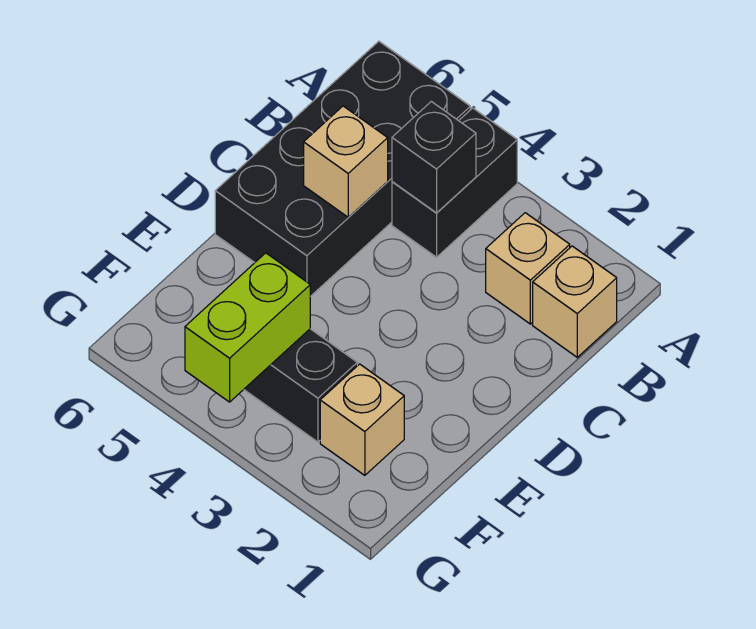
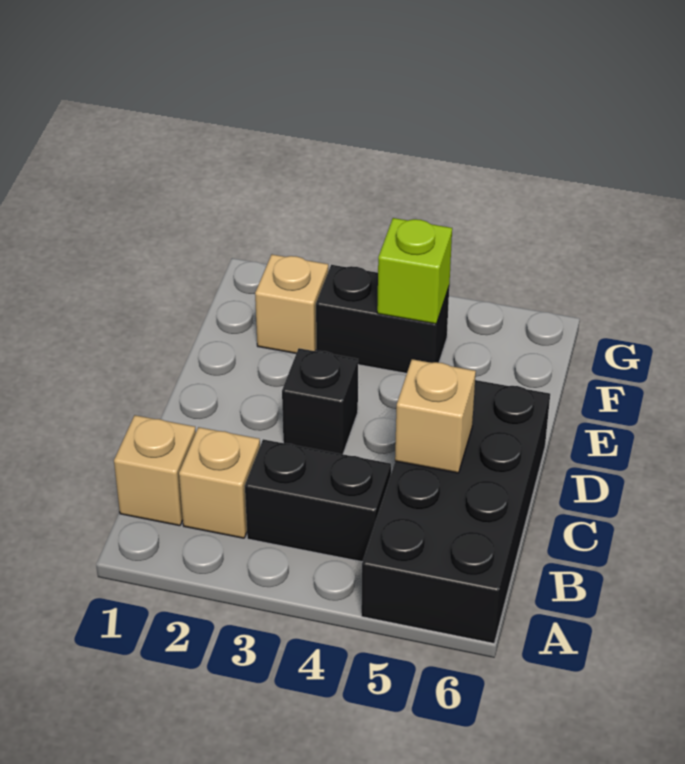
black brick A4:B4 level 1 -> black brick B3:B4 level 1
black brick B4 level 2 -> black brick D3 level 1
lime brick F4:G4 level 2 -> lime brick F4 level 2

